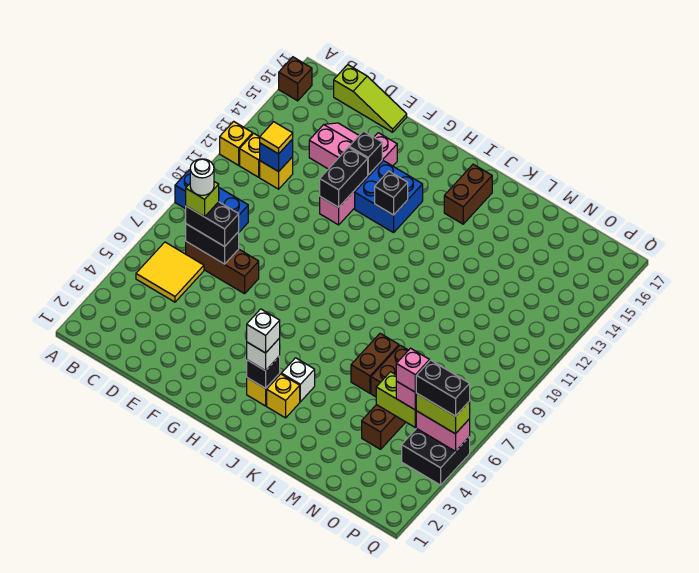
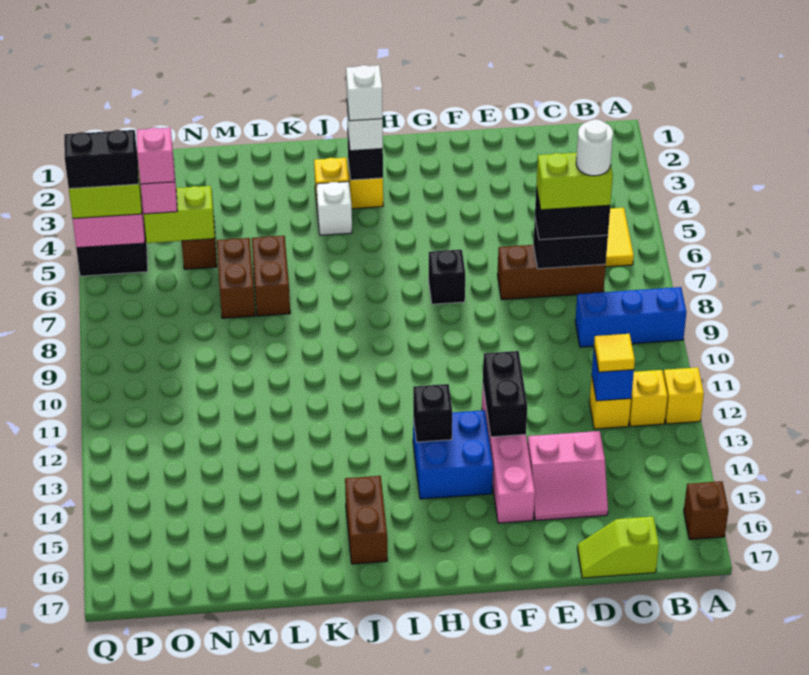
lime brick C7 level 4 -> lime brick C7:D7 level 4
lime slope C17:E17 level 1 top C -> lime slope C17:D17 level 1 top C
black brick F14 level 2 -> black brick G7 level 1

